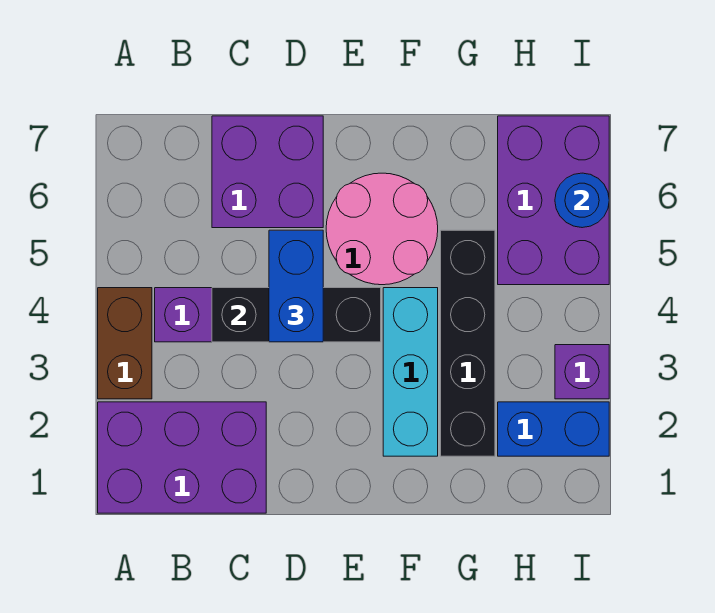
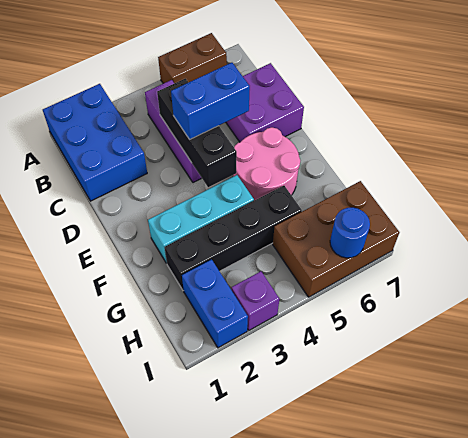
purple brick A1:C2 level 1 -> blue brick A1:C2 level 1
brown brick A3:A4 level 1 -> brown brick A5:A6 level 1
purple brick H5:I7 level 1 -> brown brick H5:I7 level 1

